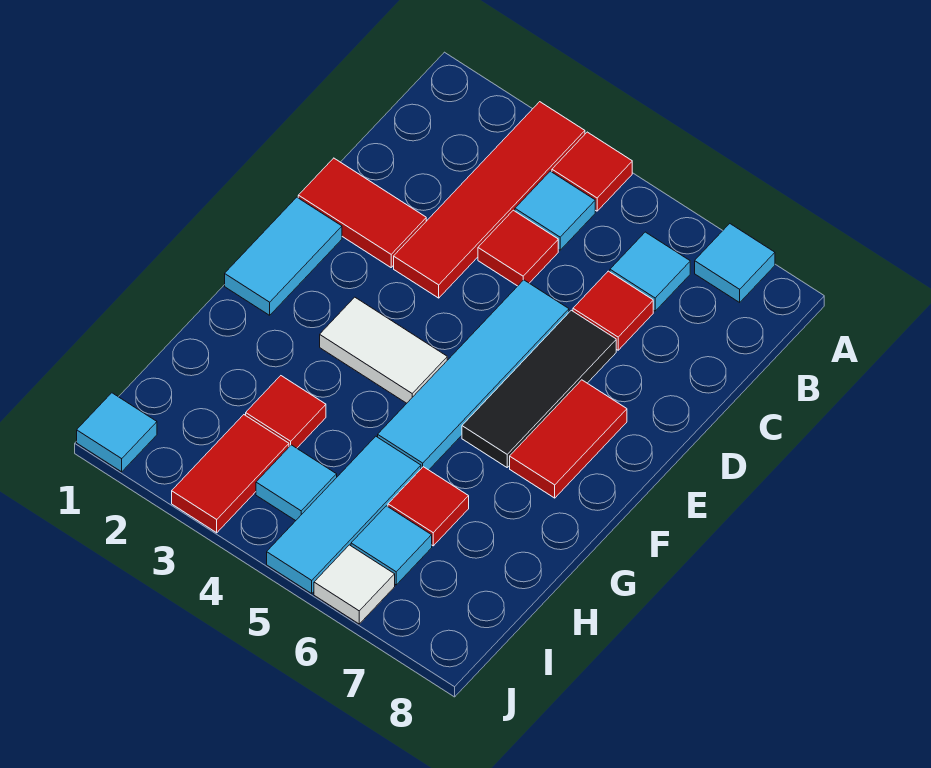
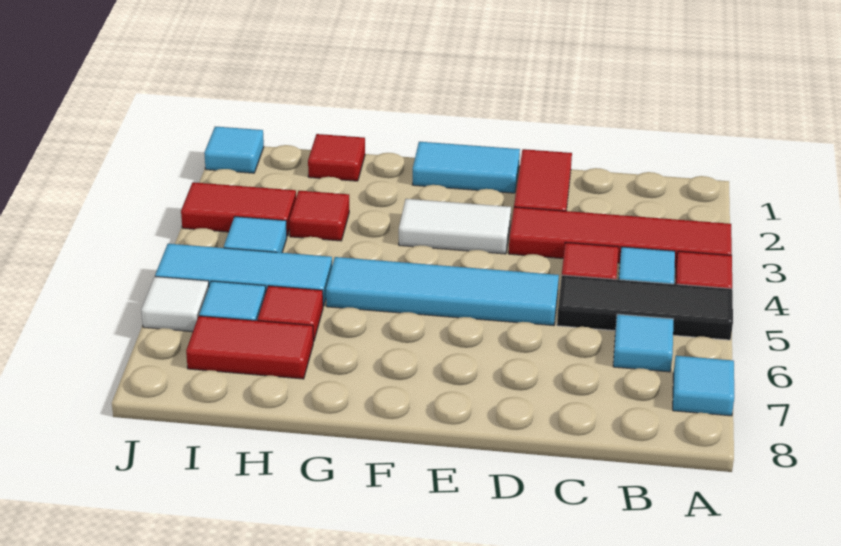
red tile C6 level 1 -> red tile H1 level 1
black tile D6:F6 level 1 -> black tile A5:C5 level 1
red tile E7:F7 level 1 -> red tile H7:I7 level 1
white tile F3:F4 level 1 -> white tile E3:F3 level 1

